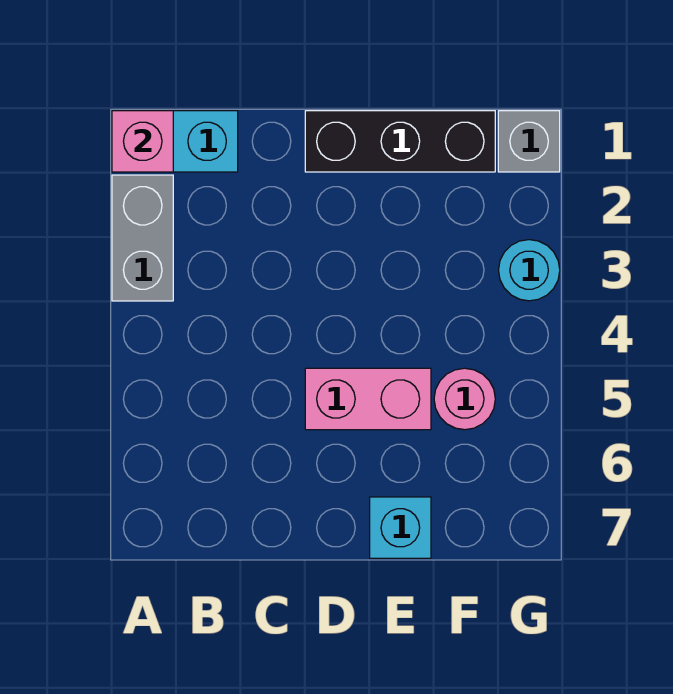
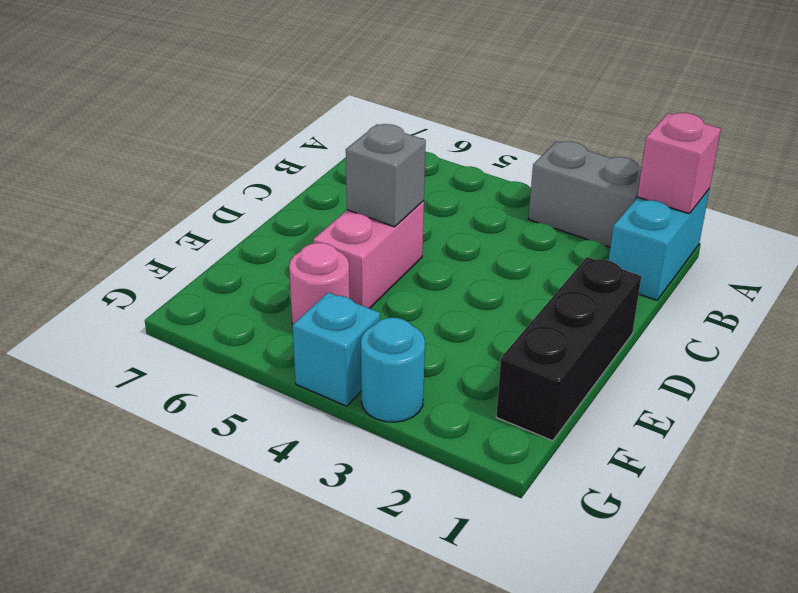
cyan brick E7 level 1 -> cyan brick G4 level 1
grey brick G1 level 1 -> grey brick D5 level 2

